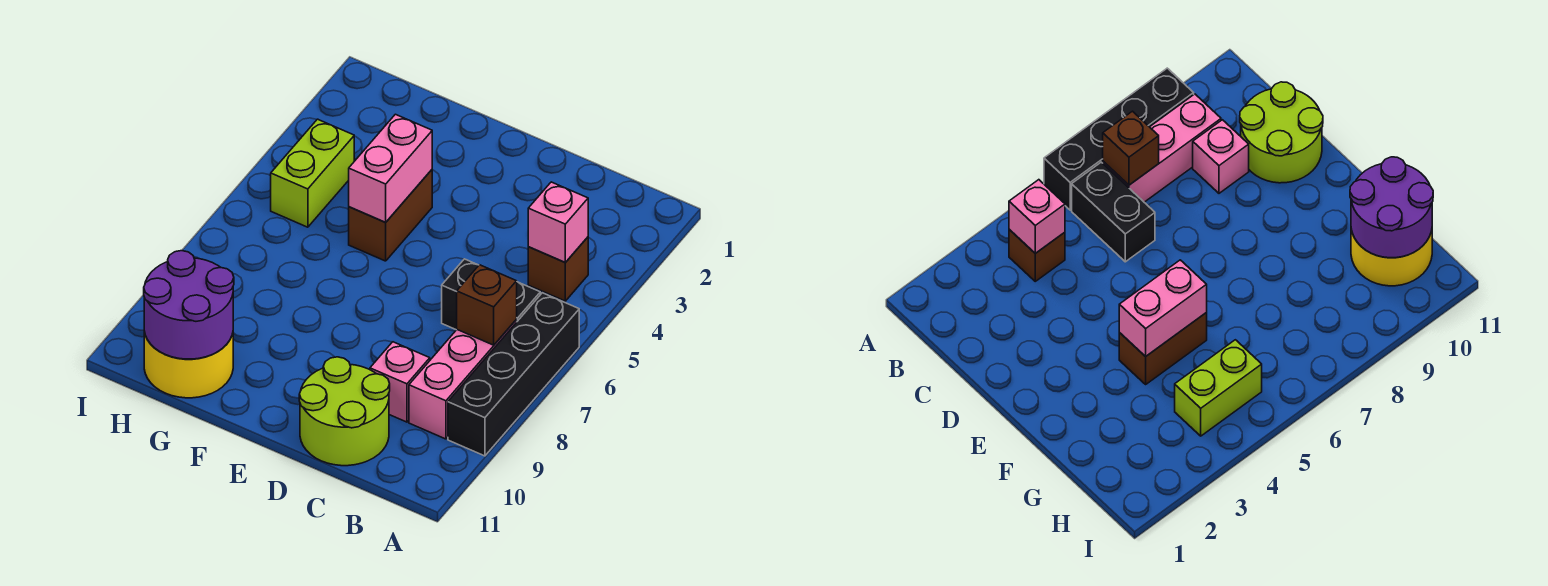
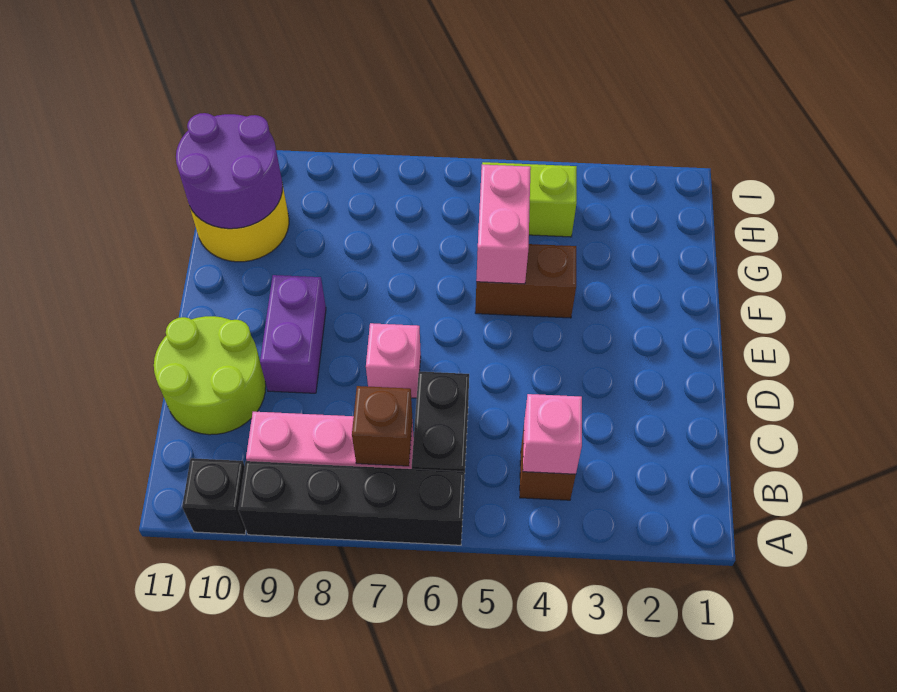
none -> black brick A10 level 1
pink brick C9 level 1 -> pink brick D7 level 1
none -> purple brick D9:E9 level 1
pink brick F4:F5 level 2 -> pink brick F5:G5 level 2

